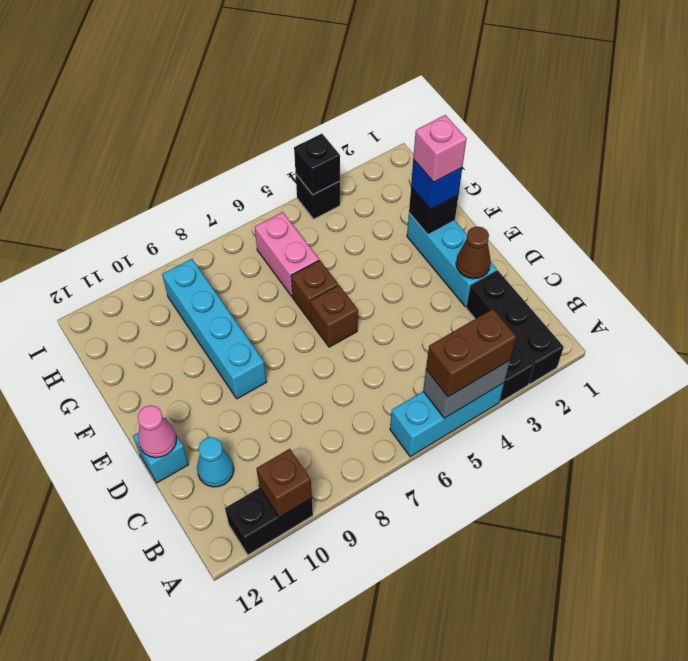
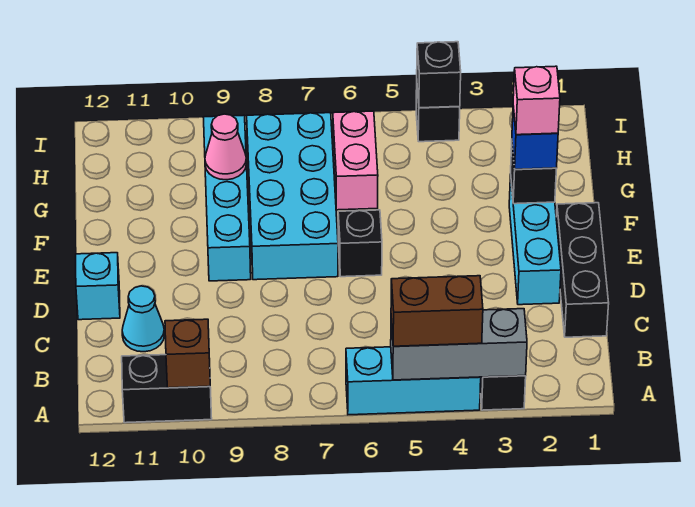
black brick A2:C2 level 1 -> black brick C1:E1 level 1
grey brick A4:A5 level 2 -> grey brick A3:A5 level 2
brown cone D2 level 2 -> none
pink cone D12 level 2 -> pink cone G9 level 2
brown brick E6 level 1 -> black brick E6 level 1
none -> cyan brick E7:H8 level 1
brown brick F6 level 1 -> none

